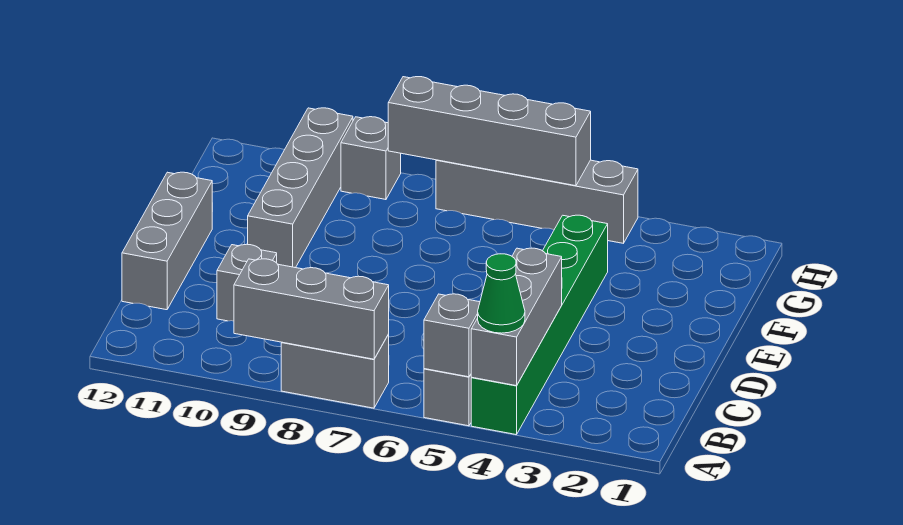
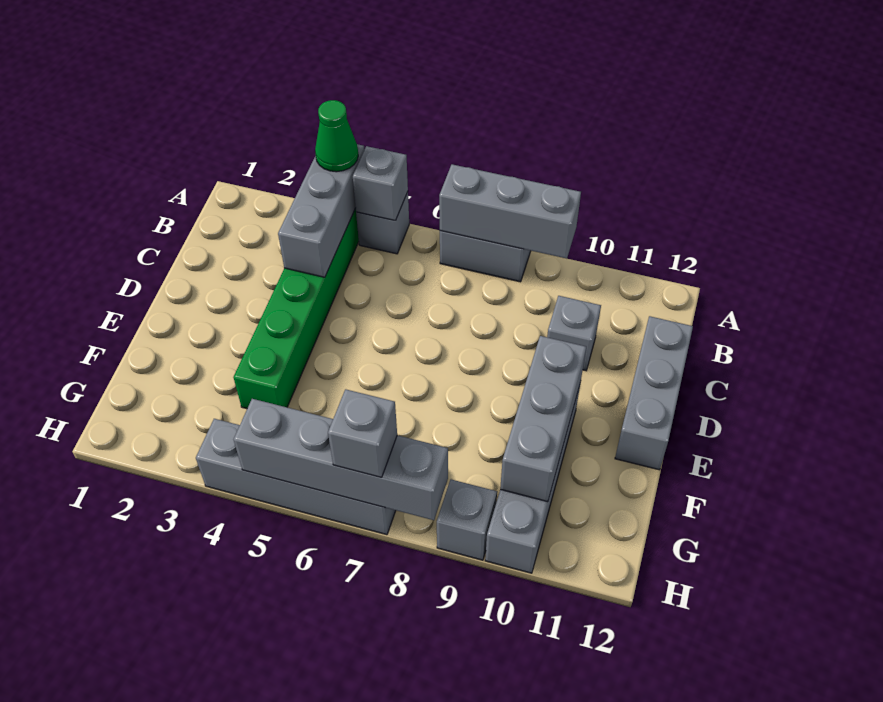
none -> grey brick E10:G10 level 2
none -> grey brick H7 level 3

